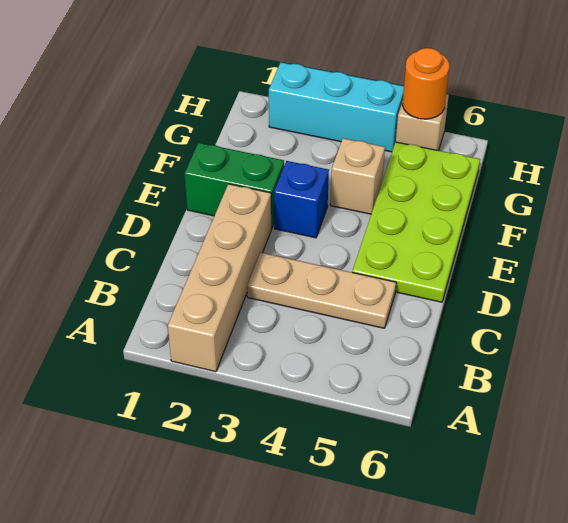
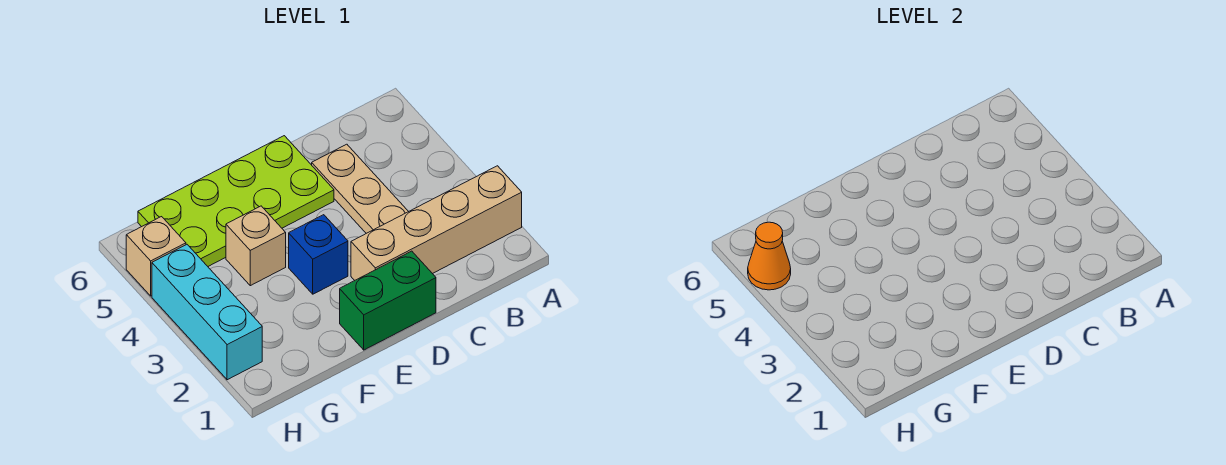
green brick E1:E2 level 1 -> green brick D1:E1 level 1
orange round brick H5 level 2 -> orange cone H5 level 2

